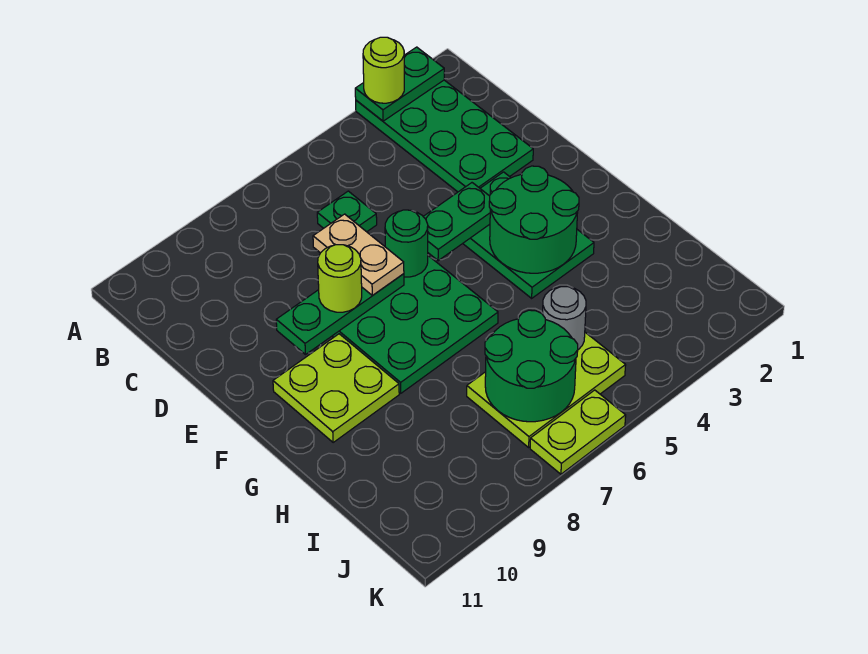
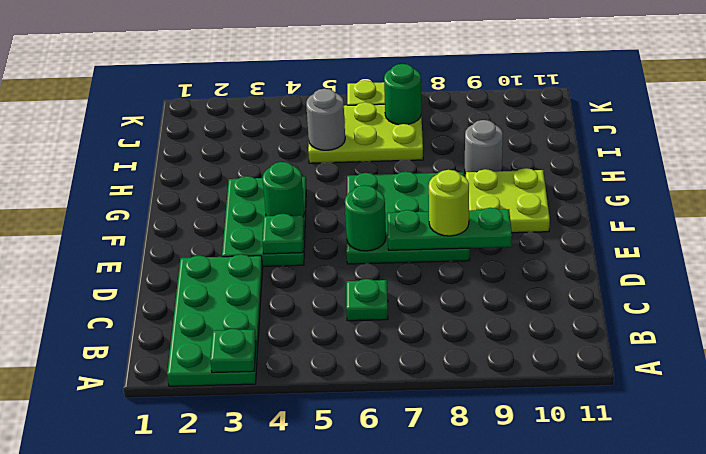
green plate A2:A3 level 2 -> green plate A3 level 2
lime round brick A3 level 3 -> none
tan plate D7:E7 level 3 -> none
green plate E4:E5 level 2 -> green plate E4 level 2
green round brick F3:G4 level 2 -> green round brick F4 level 2
none -> grey round brick H9 level 1
green round brick I6:J7 level 2 -> green round brick J7 level 2

